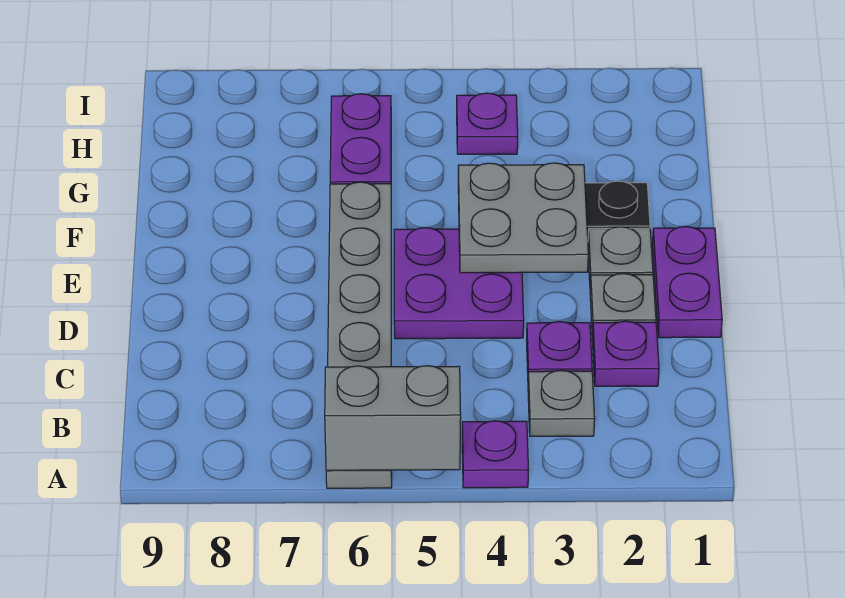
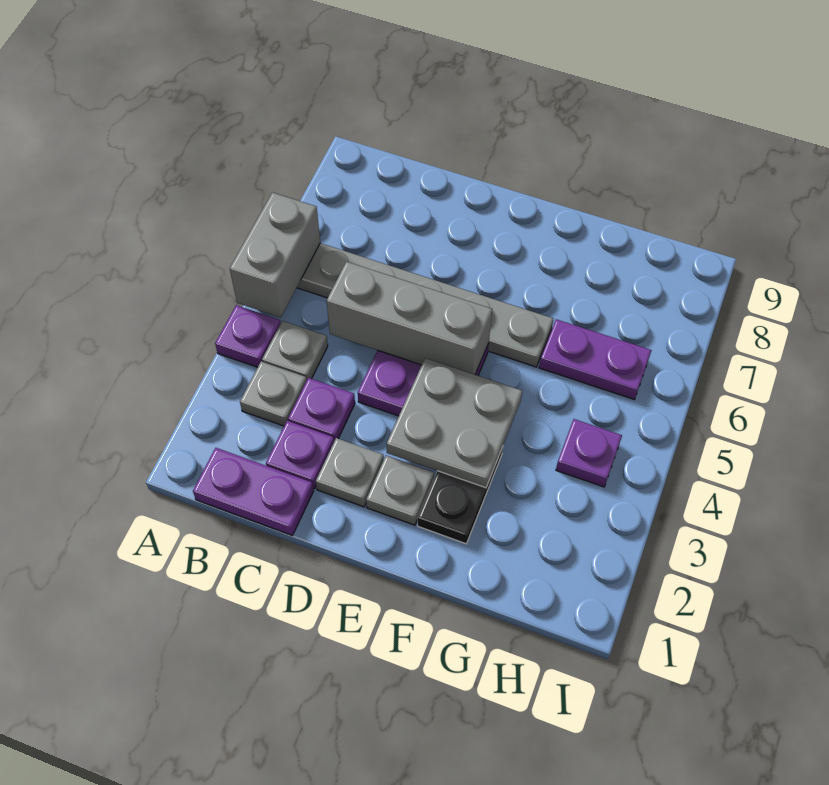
none -> grey plate B4 level 1
none -> grey brick C5:E5 level 2
purple plate D1:E1 level 1 -> purple plate B1:C1 level 1

